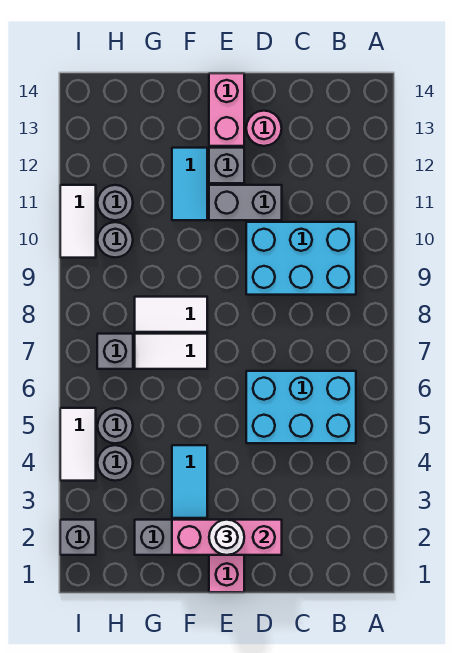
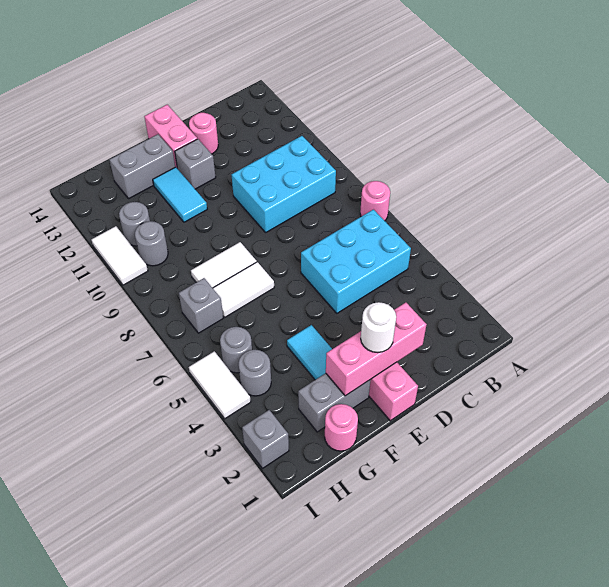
none -> pink round brick A7 level 1
grey brick D11:E11 level 1 -> grey brick F13:G13 level 1
none -> pink round brick G1 level 1

